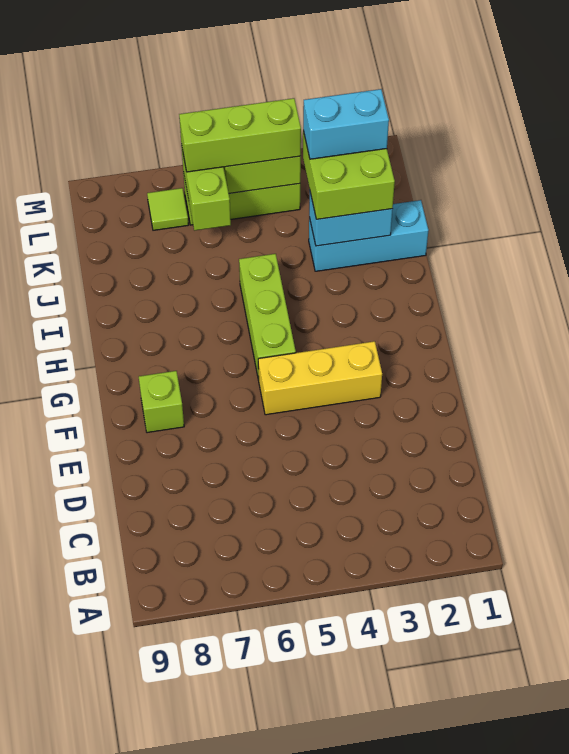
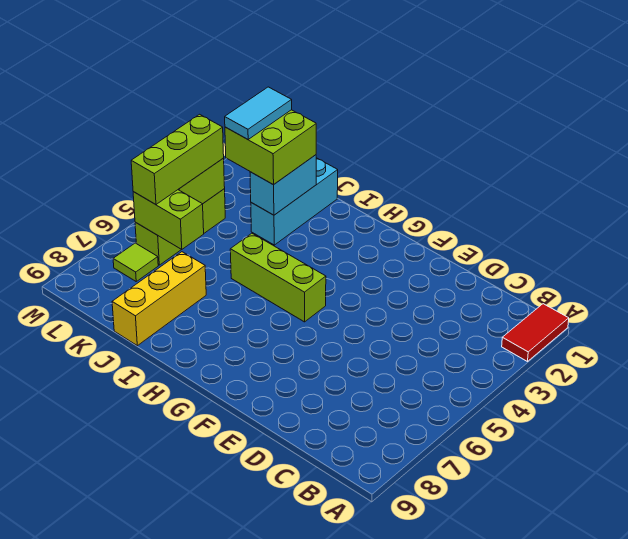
none -> red tile A1:A2 level 1
yellow brick F3:F5 level 1 -> yellow brick J7:J9 level 1
lime brick F8 level 1 -> none
cyan brick K2:K3 level 4 -> cyan tile K2:K3 level 4

